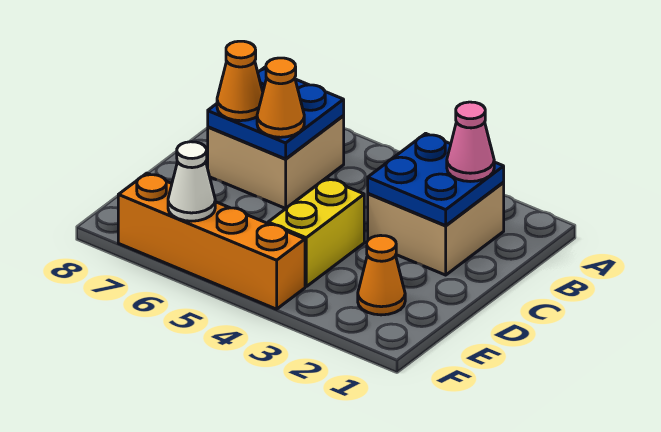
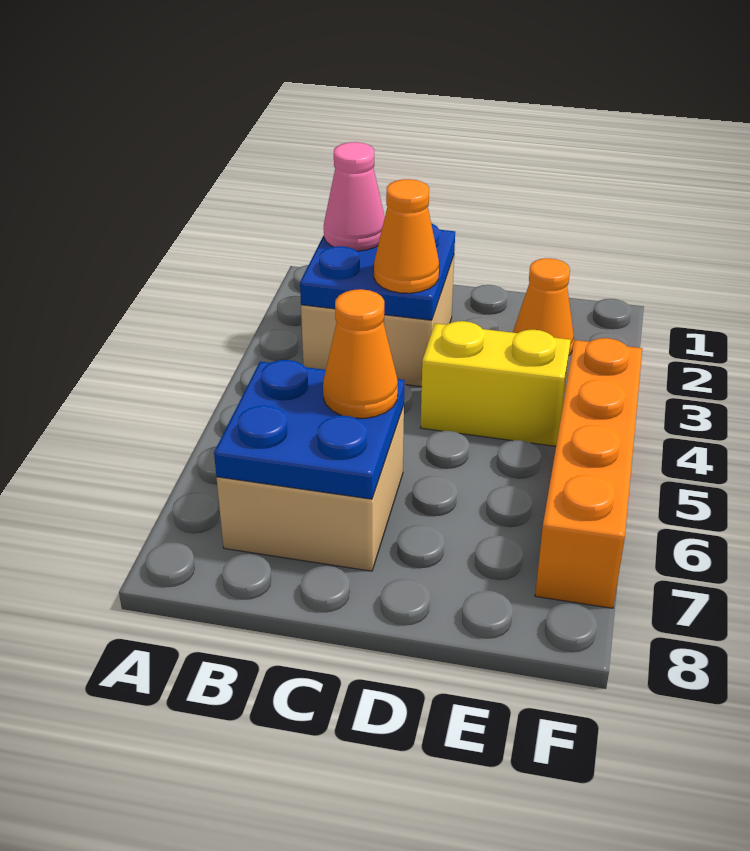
orange cone C7 level 3 -> orange cone C3 level 3
white cone F6 level 2 -> none

